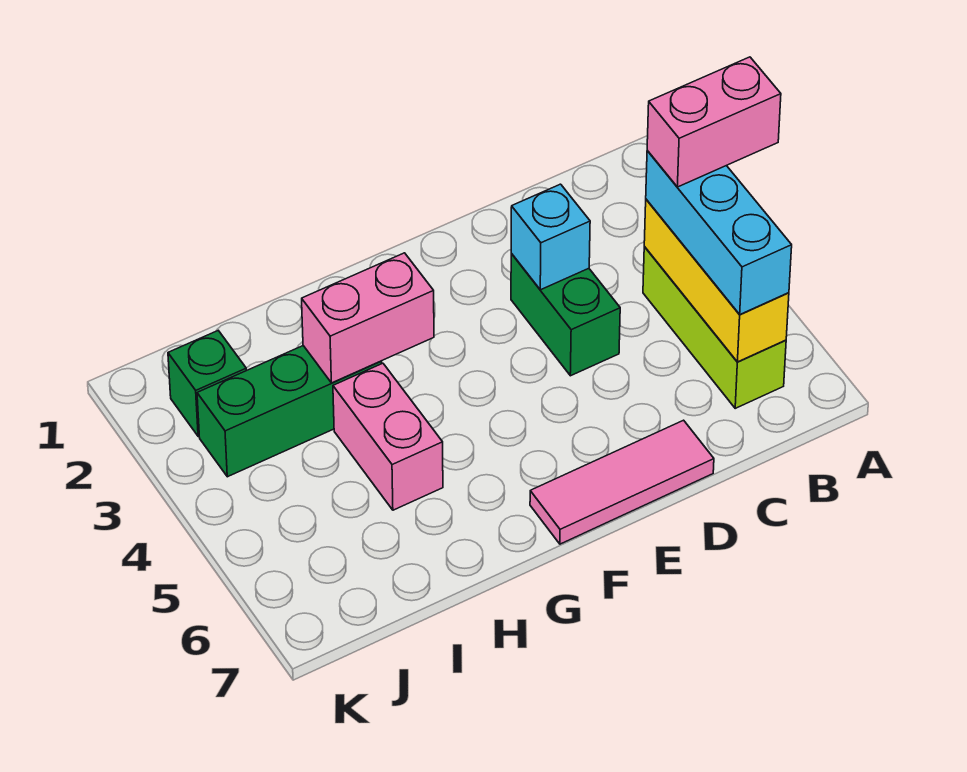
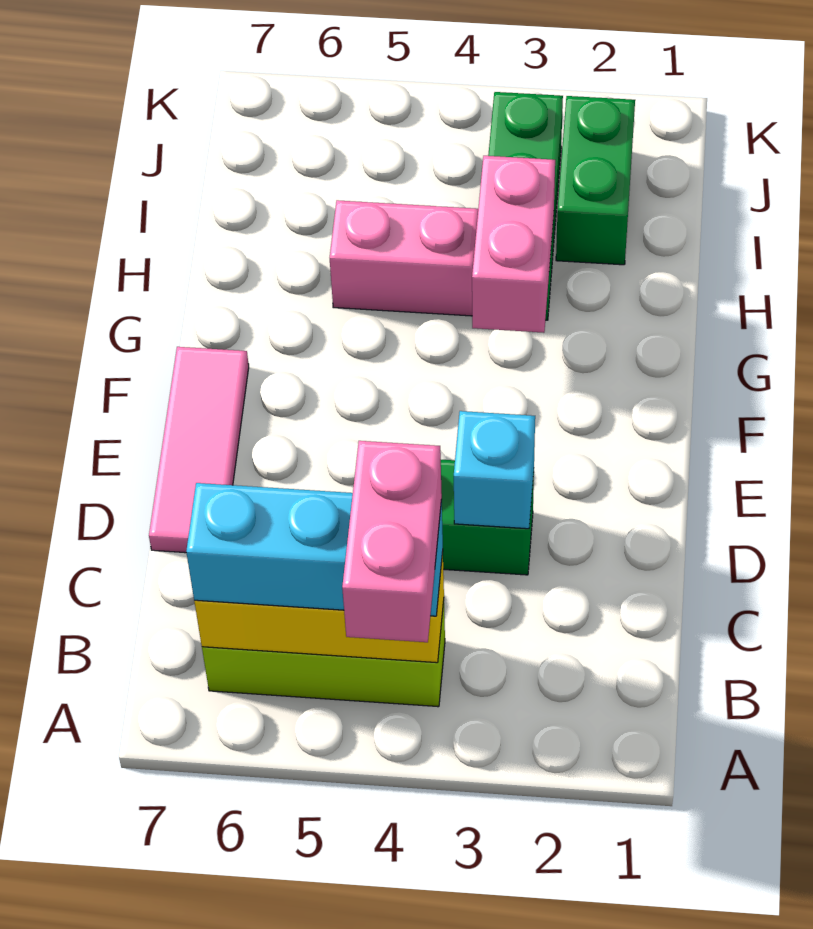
green brick J2 level 1 -> green brick I2:J2 level 1

